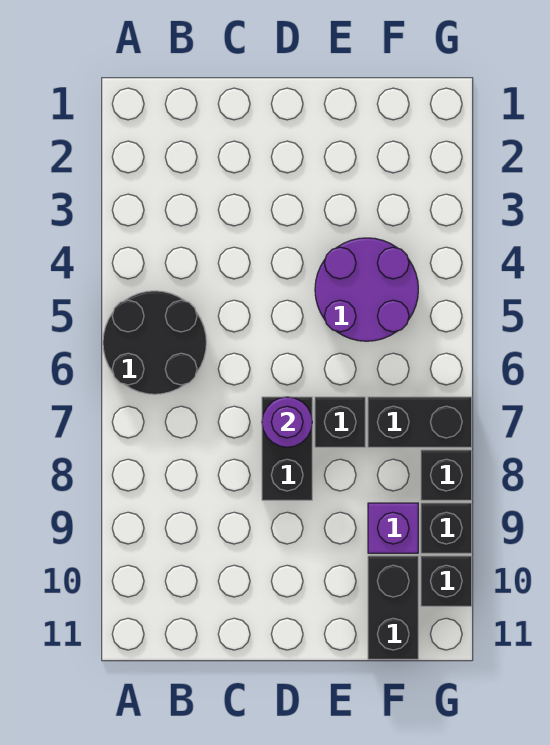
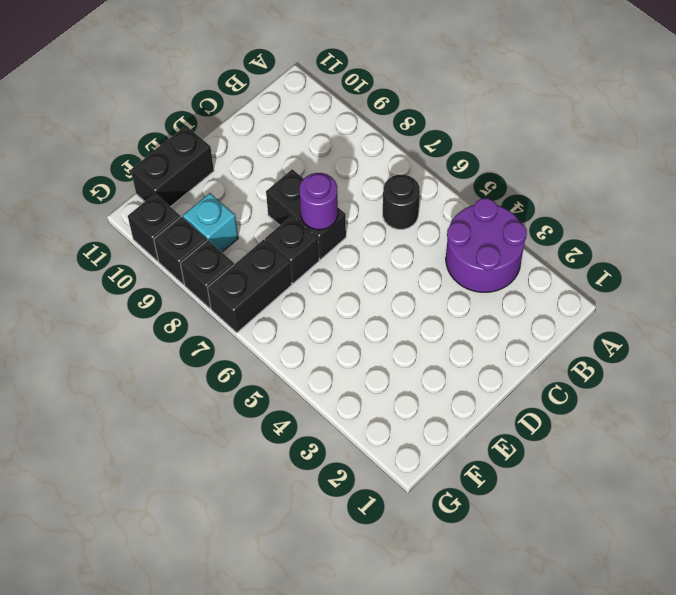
black round brick A5:B6 level 1 -> black round brick B6 level 1
purple round brick E4:F5 level 1 -> purple round brick A3:B4 level 1
purple brick F9 level 1 -> cyan brick F9 level 1
black brick F10:F11 level 1 -> black brick E11:F11 level 1

